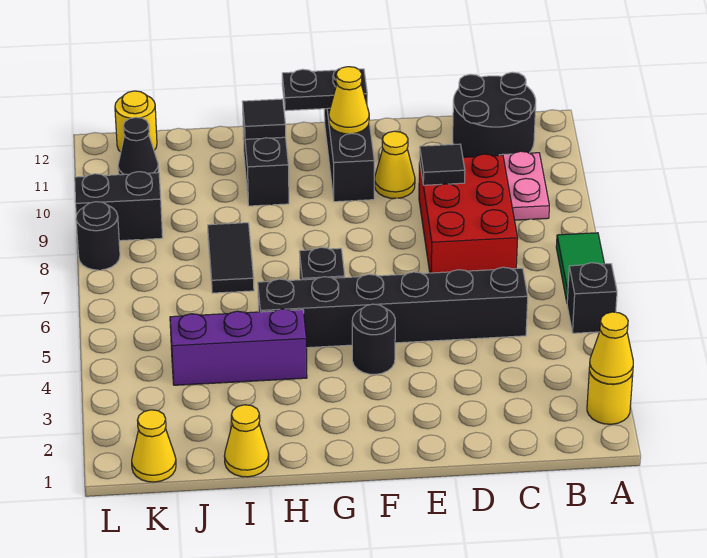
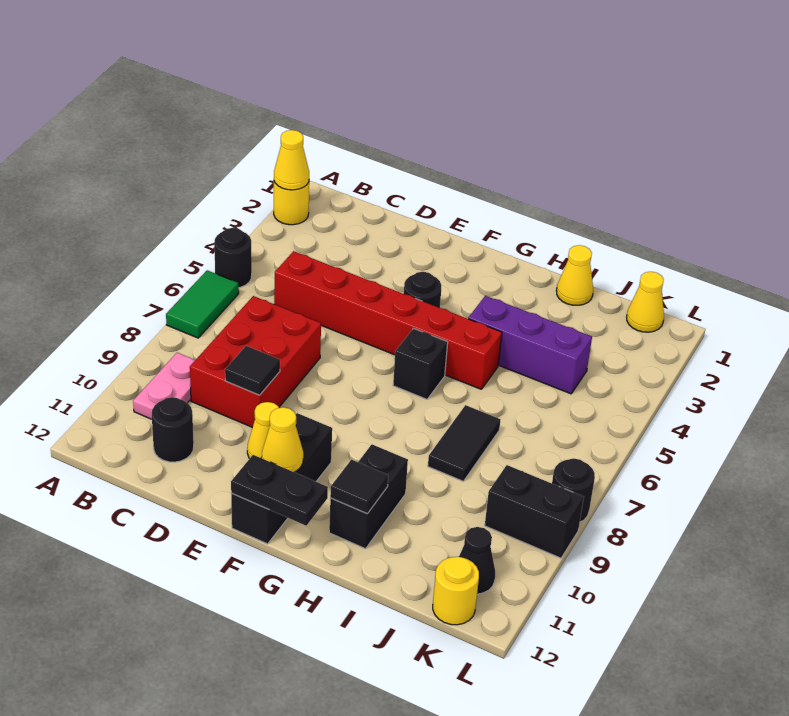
black brick A5 level 1 -> black round brick A5 level 1
black round brick B11:C12 level 1 -> black round brick C11 level 1
black brick C5:H5 level 1 -> red brick C5:H5 level 1

